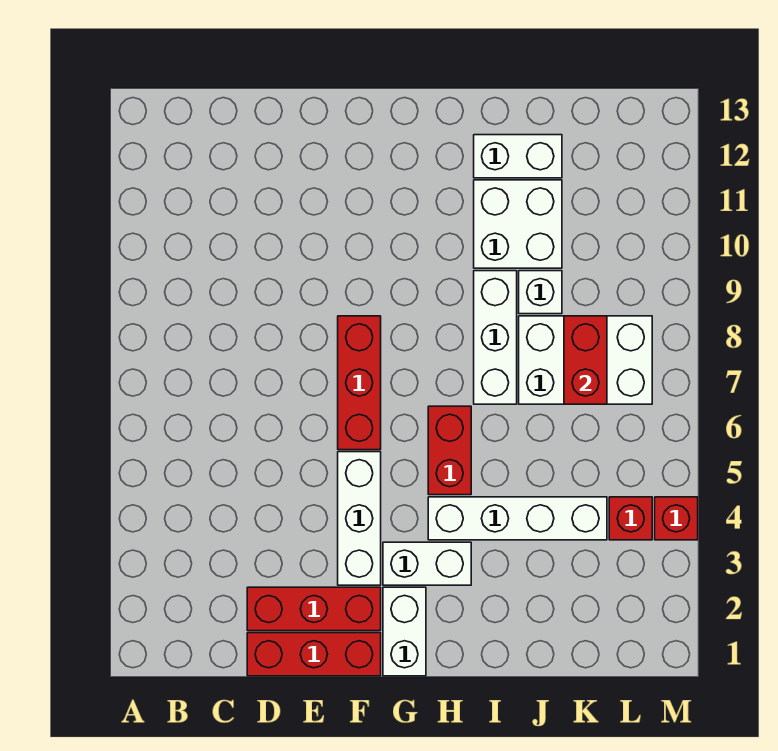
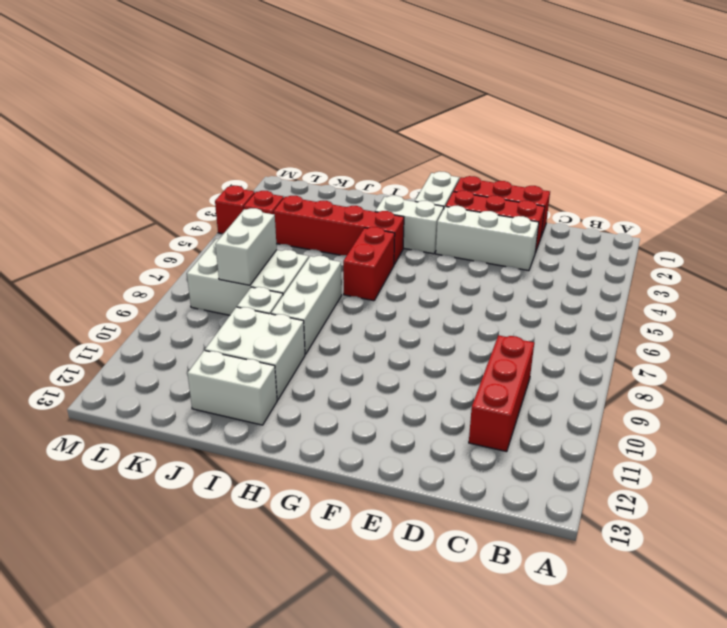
white brick F3:F5 level 1 -> white brick D3:F3 level 1
red brick F6:F8 level 1 -> red brick C9:C11 level 1
white brick H4:K4 level 1 -> red brick H4:K4 level 1
red brick K7:K8 level 2 -> white brick K7:K8 level 2

